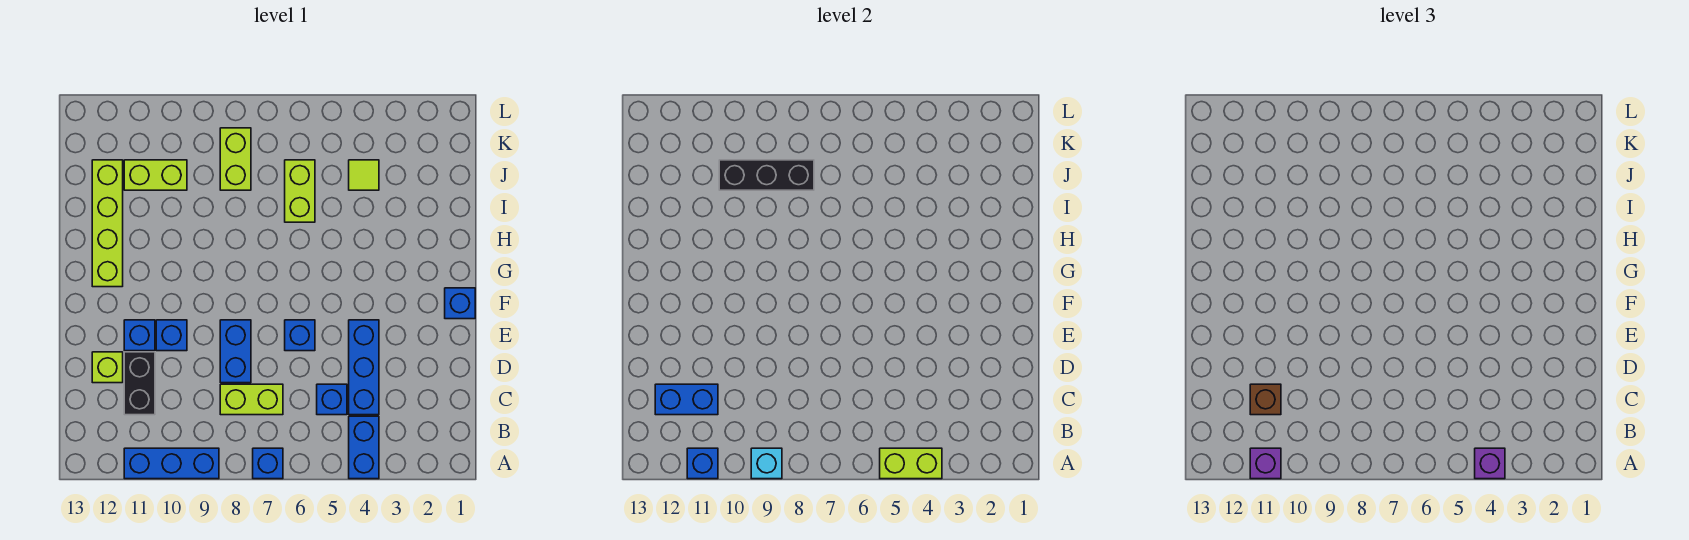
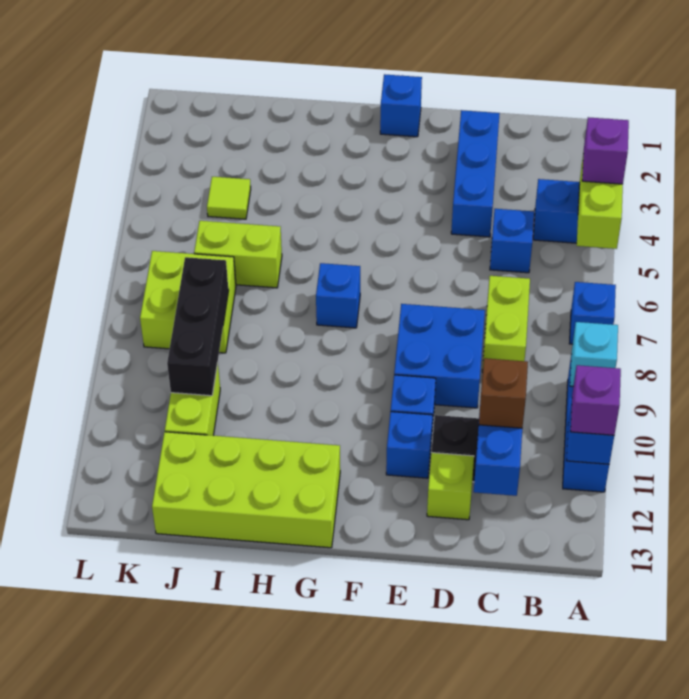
blue brick C4:E4 level 1 -> blue brick D2:D4 level 1
blue brick D8:E8 level 1 -> blue brick D8:E9 level 1
blue brick E6 level 1 -> blue brick G7 level 1
lime brick G12:J12 level 1 -> lime brick G12:J13 level 1
lime brick J8:K8 level 1 -> lime brick J7:K8 level 1

